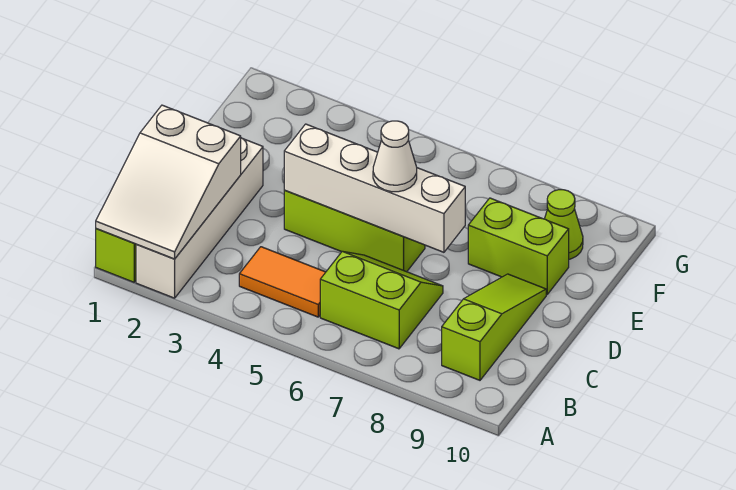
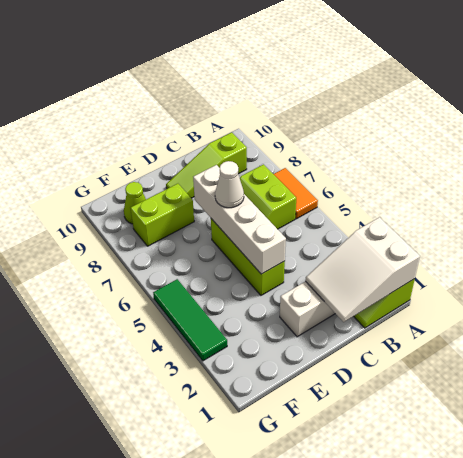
white slope A1:C2 level 2 top C -> white slope A1:C2 level 2 top A
orange tile B4:B5 level 1 -> orange tile A6:A7 level 1
lime brick E8:E9 level 1 -> lime brick E8:F8 level 1
none -> green tile G3:G5 level 1

